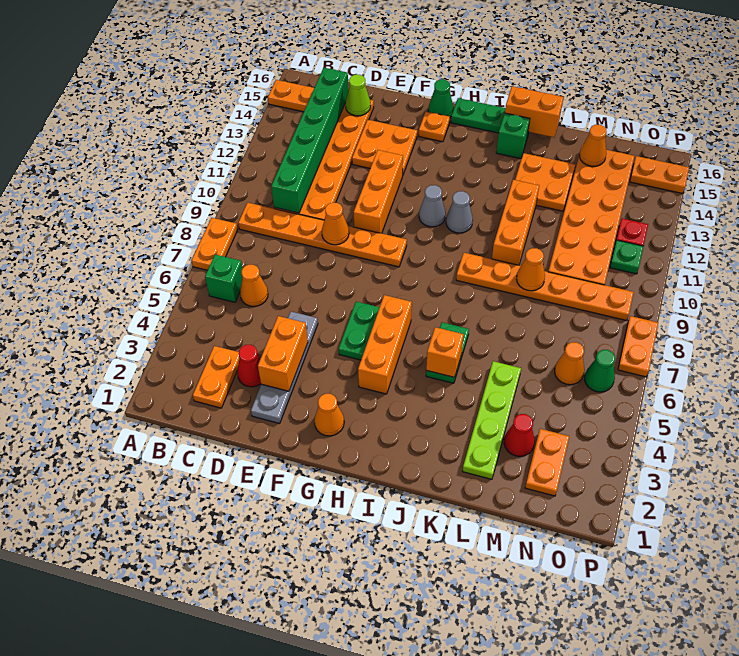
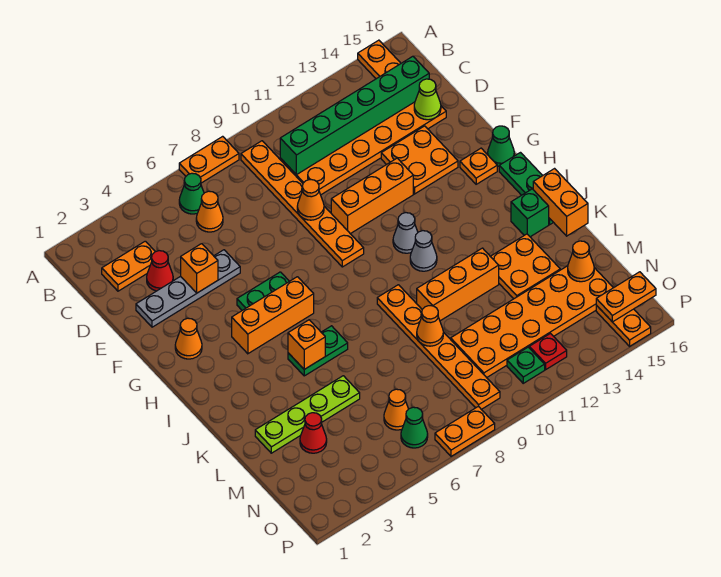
green brick B6 level 1 -> green cone B6 level 1
orange brick E3:E4 level 2 -> orange brick E4 level 2
orange plate N2:N3 level 1 -> orange plate O15:O16 level 2

